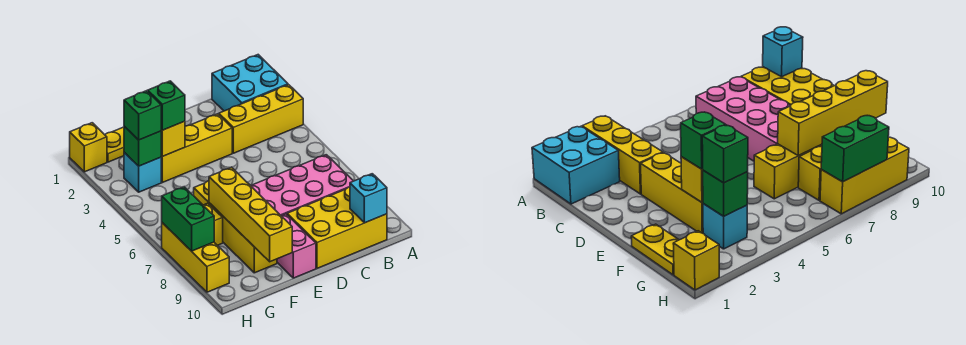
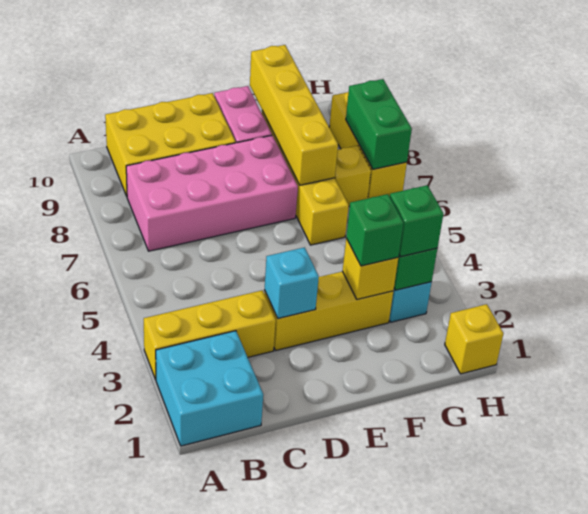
cyan brick B10 level 2 -> cyan brick D3 level 2
yellow plate F1:G1 level 1 -> none

